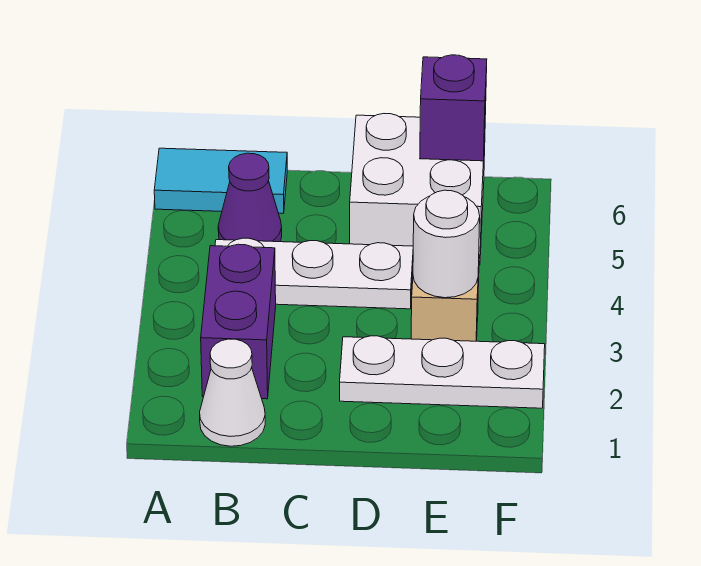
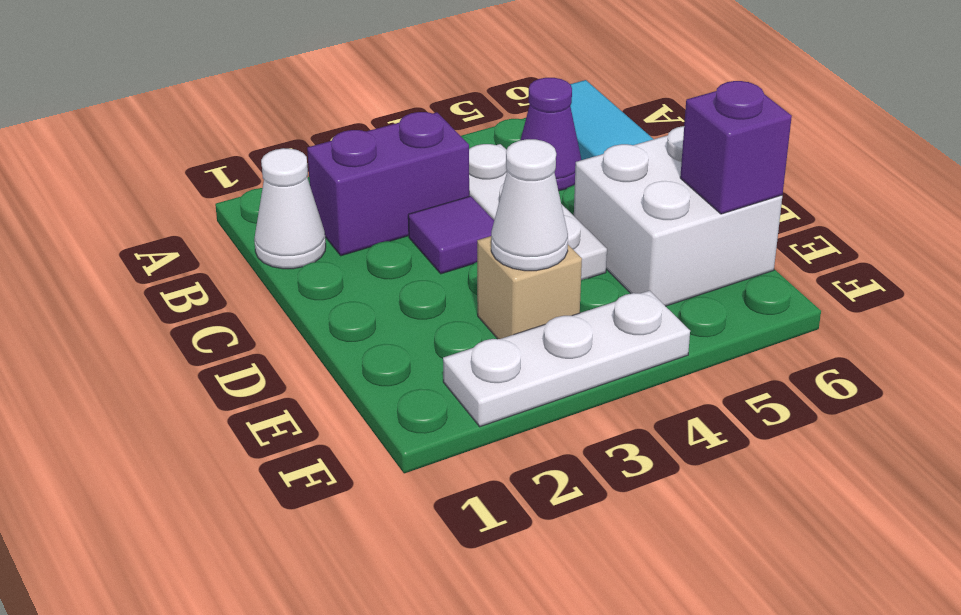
none -> purple tile C3 level 1
white plate D2:F2 level 1 -> white plate F2:F4 level 1
white round brick E3 level 2 -> white cone E3 level 2

